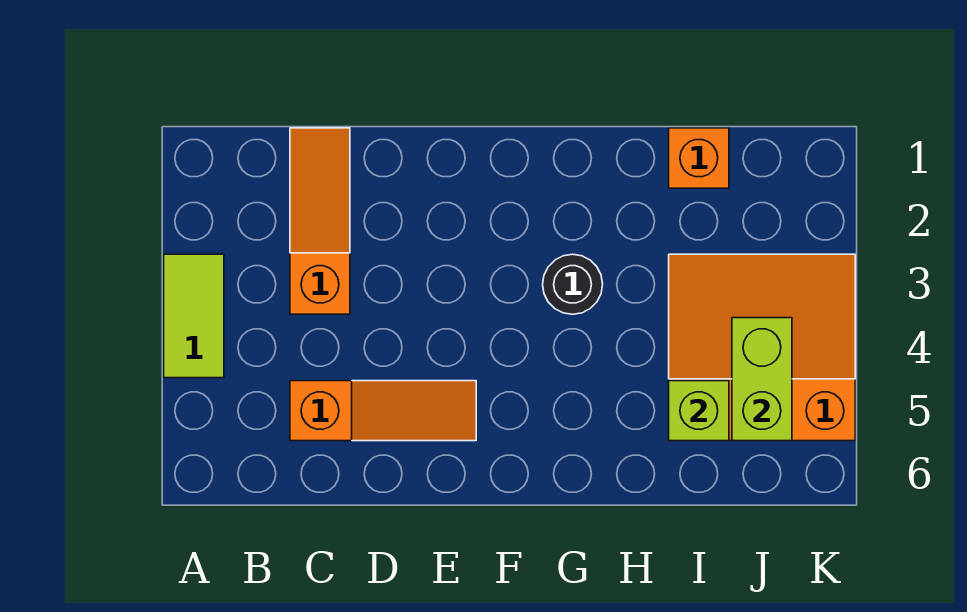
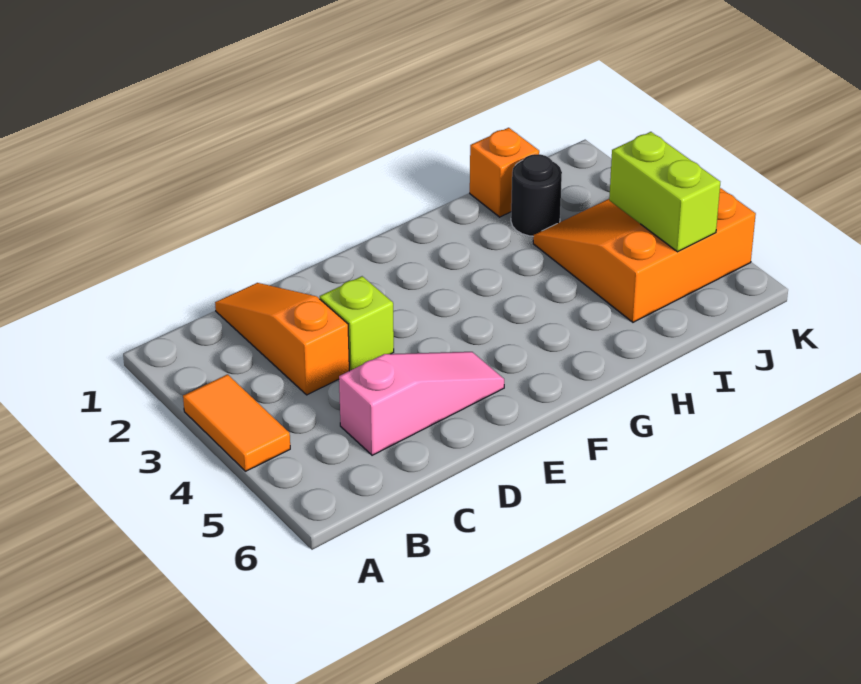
lime tile A3:A4 level 1 -> orange tile A3:A4 level 1
orange slope C5:E5 level 1 top C -> pink slope C5:E5 level 1 top C
black round brick G3 level 1 -> black round brick I2 level 1
lime brick I5 level 2 -> lime brick D3 level 1

